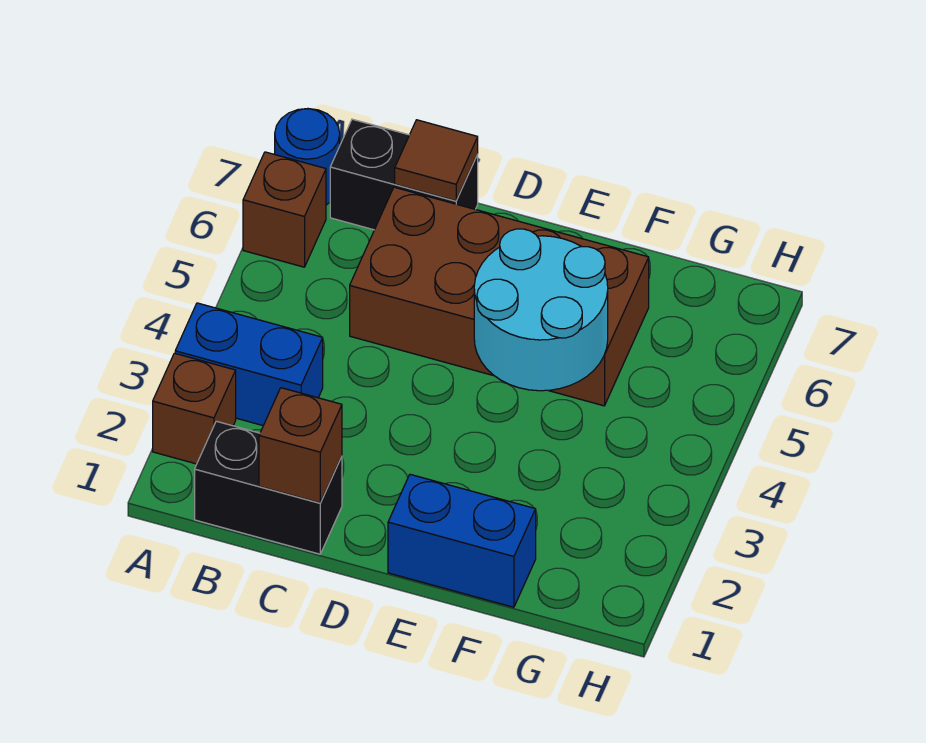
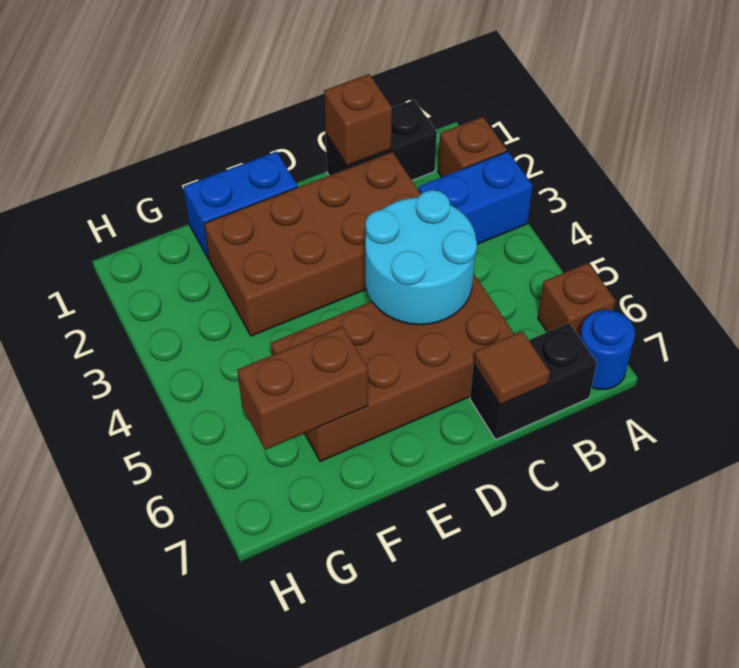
none -> brown brick C2:F3 level 1
cyan round brick E4:F5 level 2 -> cyan round brick C4:D5 level 2
none -> brown brick F6:G6 level 2

